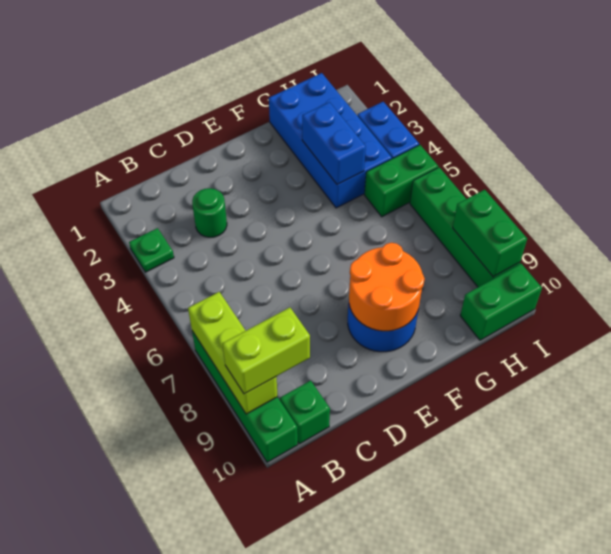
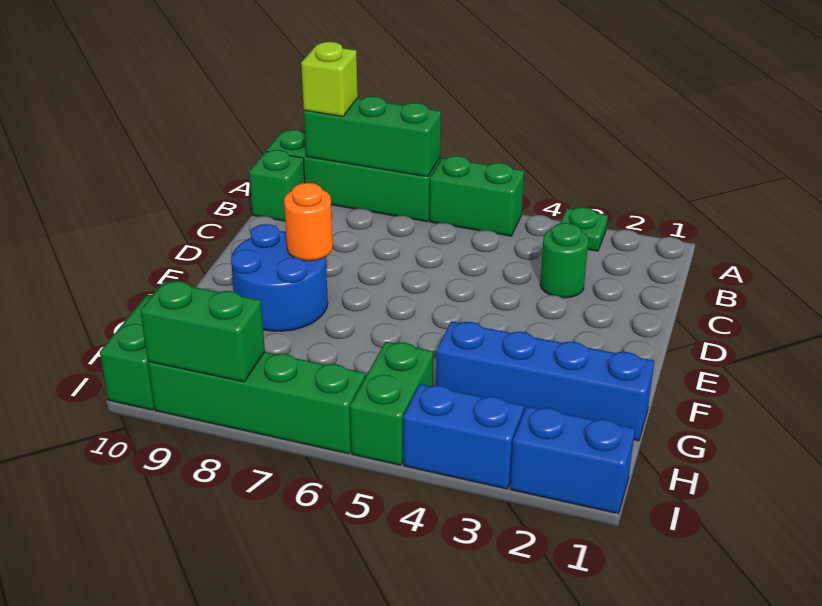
none -> green brick A5:A6 level 1
lime brick A7:A9 level 2 -> green brick A7:A9 level 2
lime brick A9:B9 level 3 -> lime brick A9 level 3
orange round brick E8:F9 level 2 -> orange round brick E8 level 2
blue brick G1:H4 level 1 -> blue brick G1:G4 level 1
blue brick G3:G4 level 2 -> blue brick I1:I2 level 1

